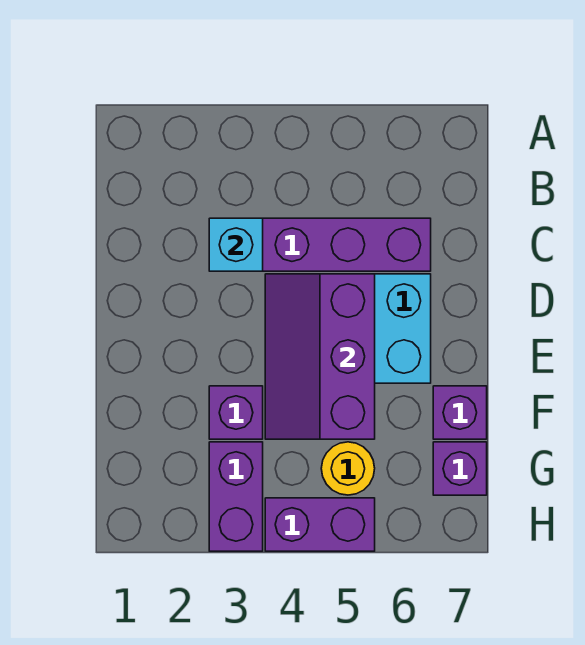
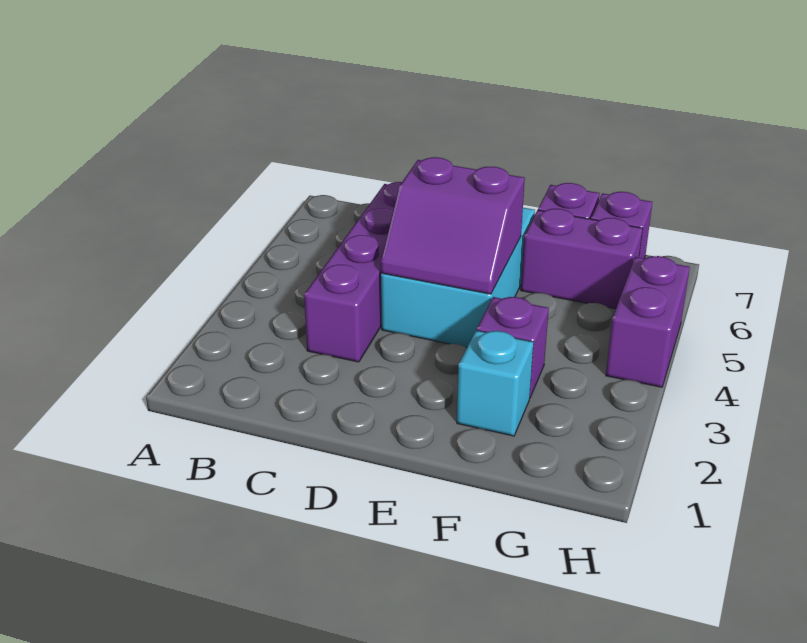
cyan brick C3 level 2 -> cyan brick F2 level 1
purple slope D4:F5 level 2 top 5 -> purple slope D4:E5 level 2 top 5
purple brick G3:H3 level 1 -> purple brick F6:G6 level 1
yellow round brick G5 level 1 -> none

